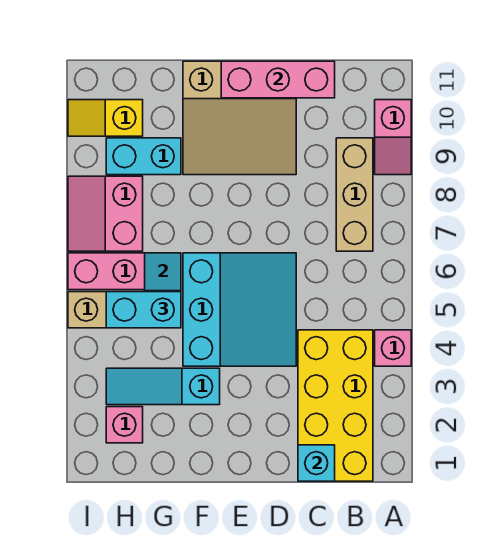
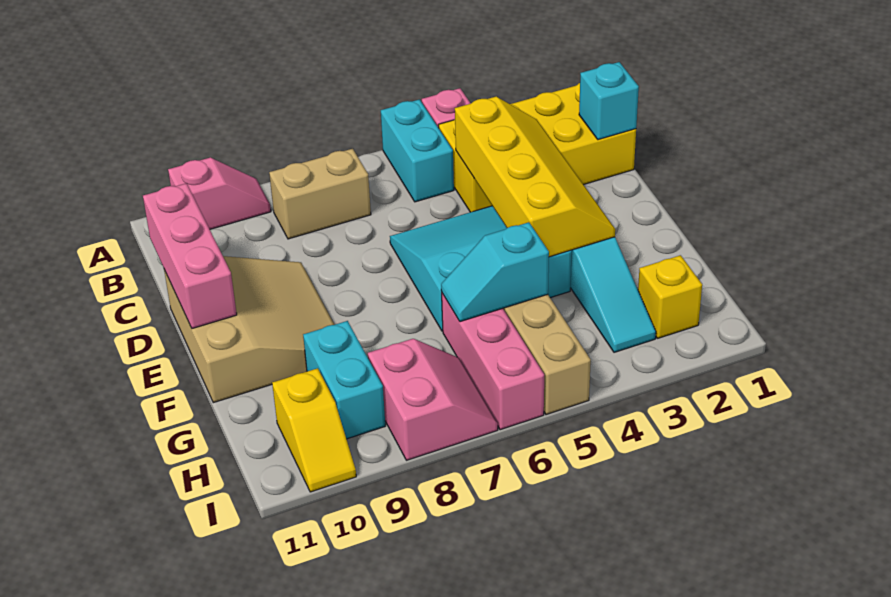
tan brick B7:B9 level 1 -> tan brick B7:B8 level 1
none -> yellow slope C3:F4 level 2 top 4
cyan brick G5:H5 level 3 -> cyan brick A5:B5 level 1
pink brick H2 level 1 -> yellow brick H2 level 1
pink slope H7:I8 level 1 top H -> pink slope H7:I8 level 1 top 8

